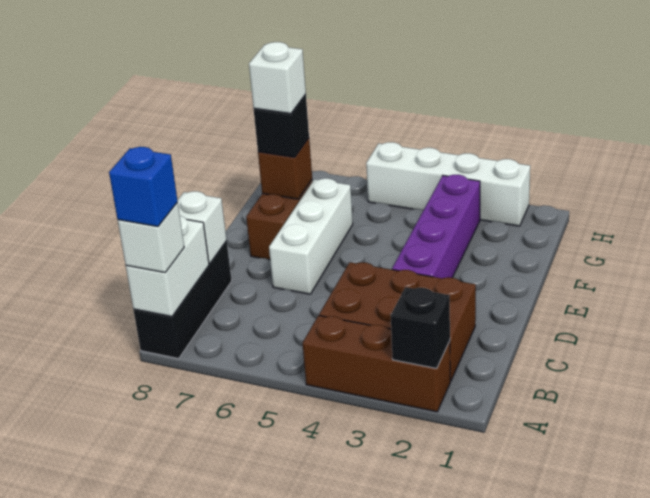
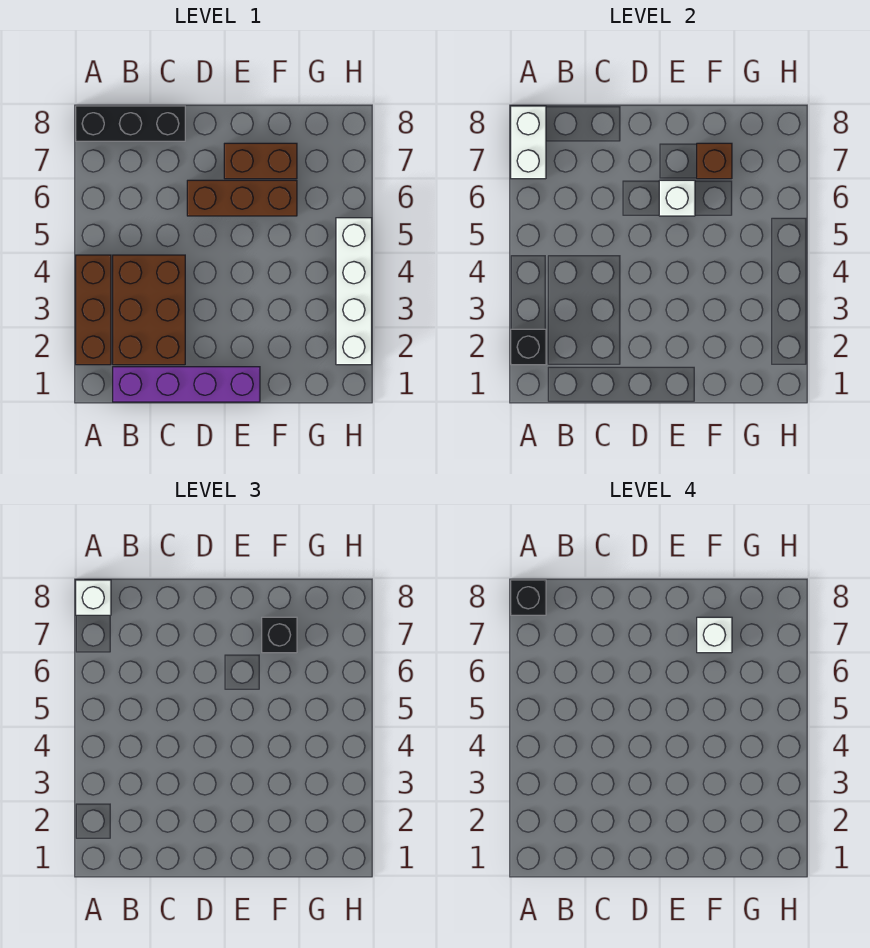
white brick A8:B8 level 2 -> white brick A7:A8 level 2
blue brick A8 level 4 -> black brick A8 level 4
white brick C8 level 2 -> white brick E6 level 2
purple brick D3:G3 level 1 -> purple brick B1:E1 level 1
white brick D6:F6 level 1 -> brown brick D6:F6 level 1

